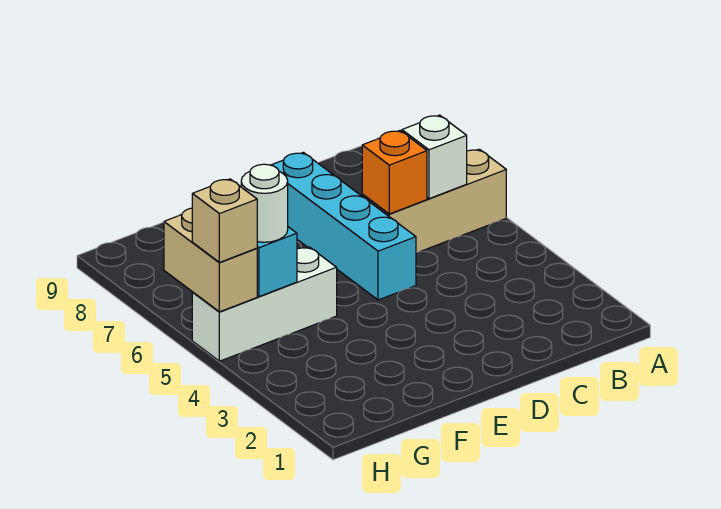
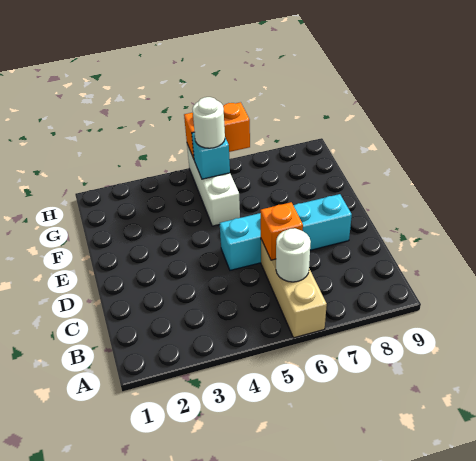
white brick B6 level 2 -> white round brick B6 level 2
tan brick H5:H6 level 2 -> orange brick H5:H6 level 2
tan brick H5 level 3 -> none

